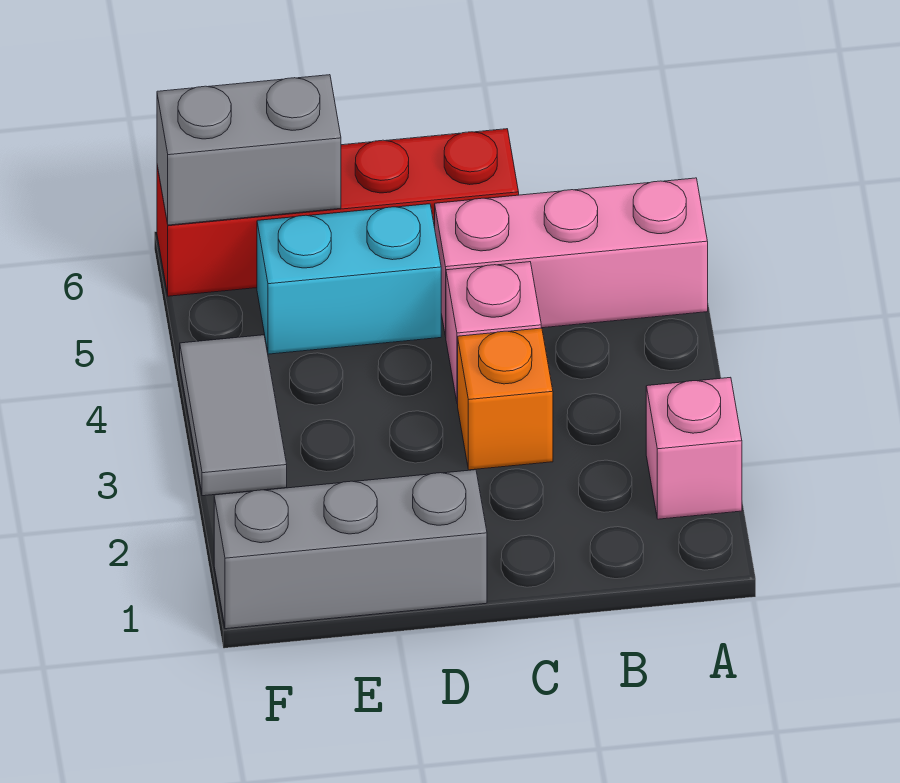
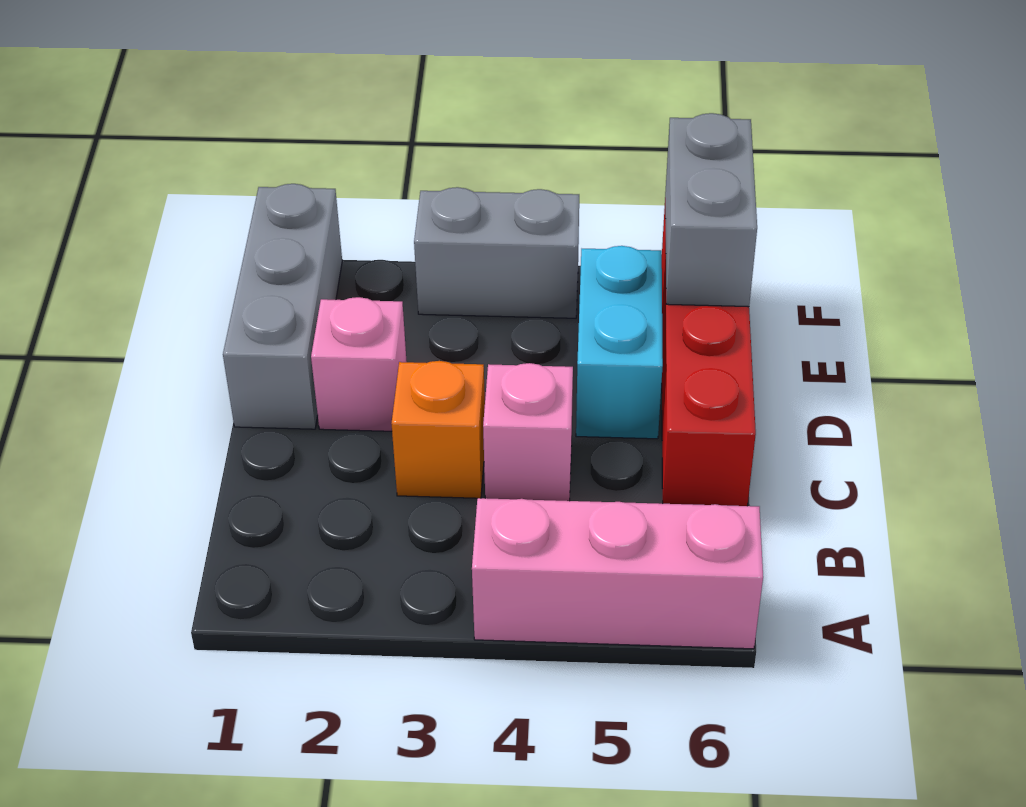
pink brick A2 level 1 -> pink brick D2 level 1
pink brick A5:C5 level 1 -> pink brick A4:A6 level 1
grey tile F3:F4 level 1 -> grey brick F3:F4 level 1

